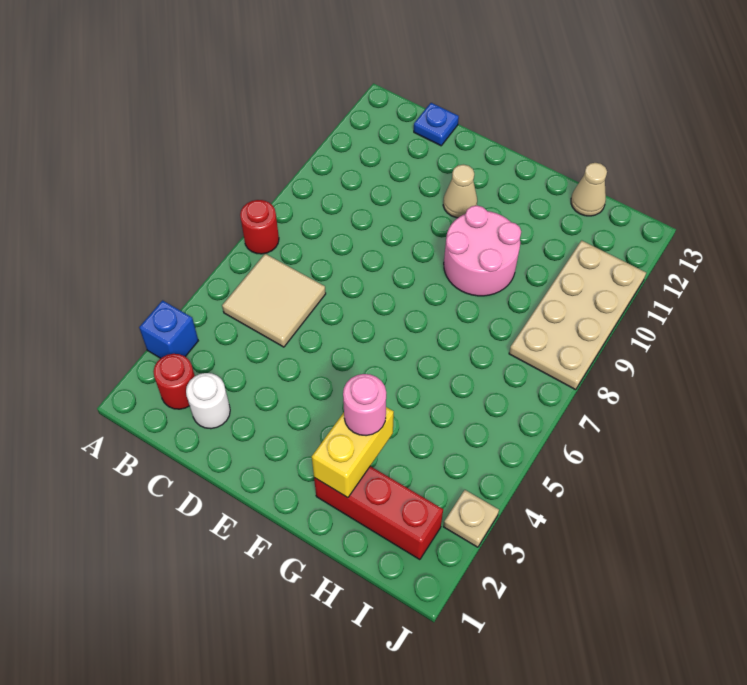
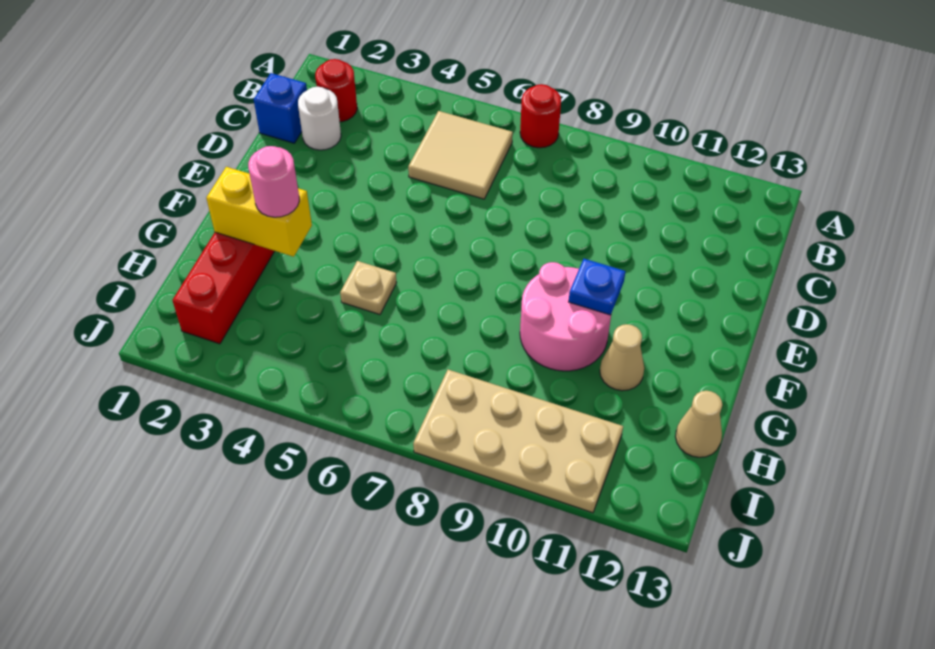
blue brick A3 level 1 -> blue brick C1 level 1
blue plate C13 level 1 -> blue plate F10 level 2
tan cone E11 level 1 -> tan cone G11 level 1
tan plate J3 level 1 -> tan plate G5 level 1

